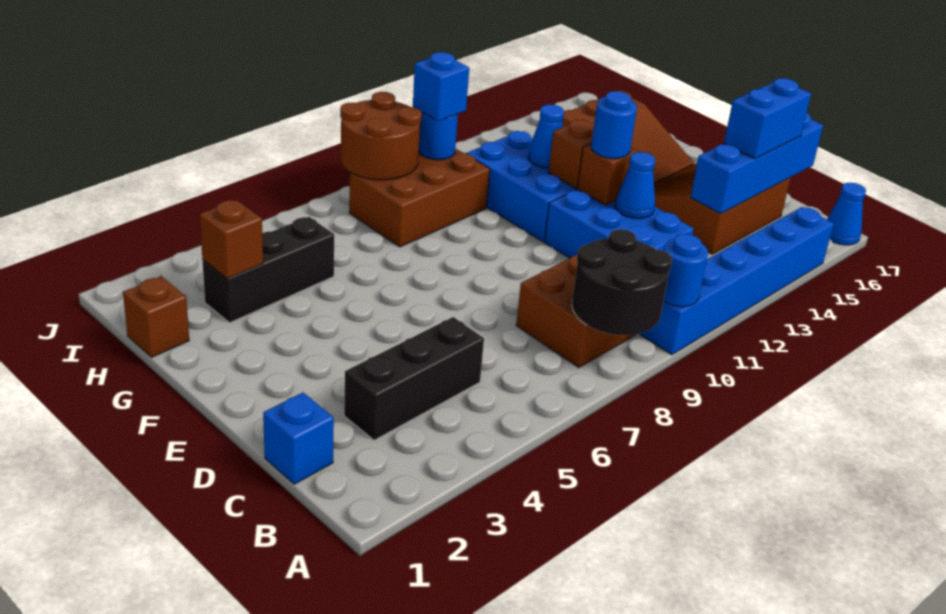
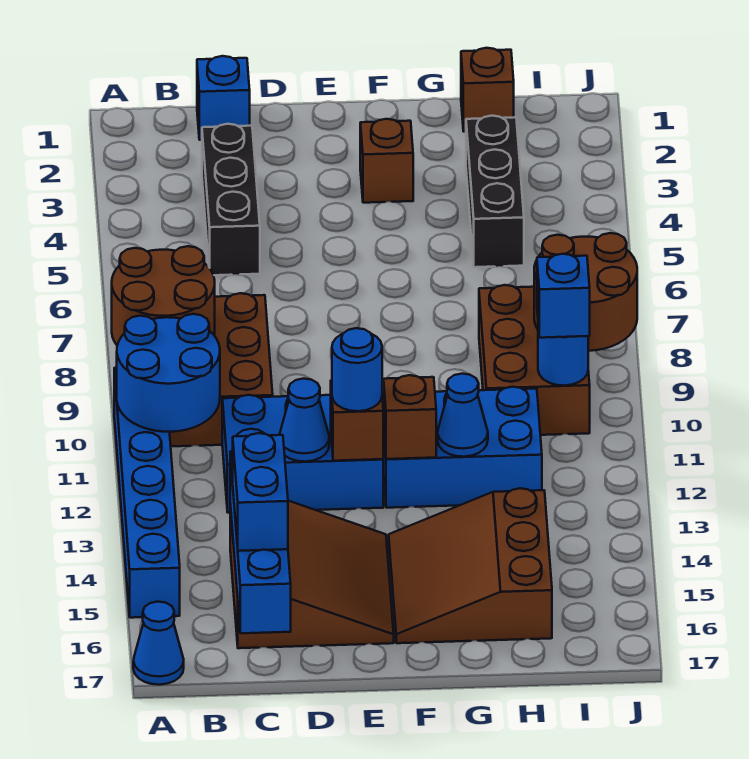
black round brick A8:B9 level 2 -> brown round brick A8:B9 level 2
blue round brick A10 level 2 -> blue round brick A10:B11 level 2
brown brick H3 level 2 -> brown brick F3 level 1

